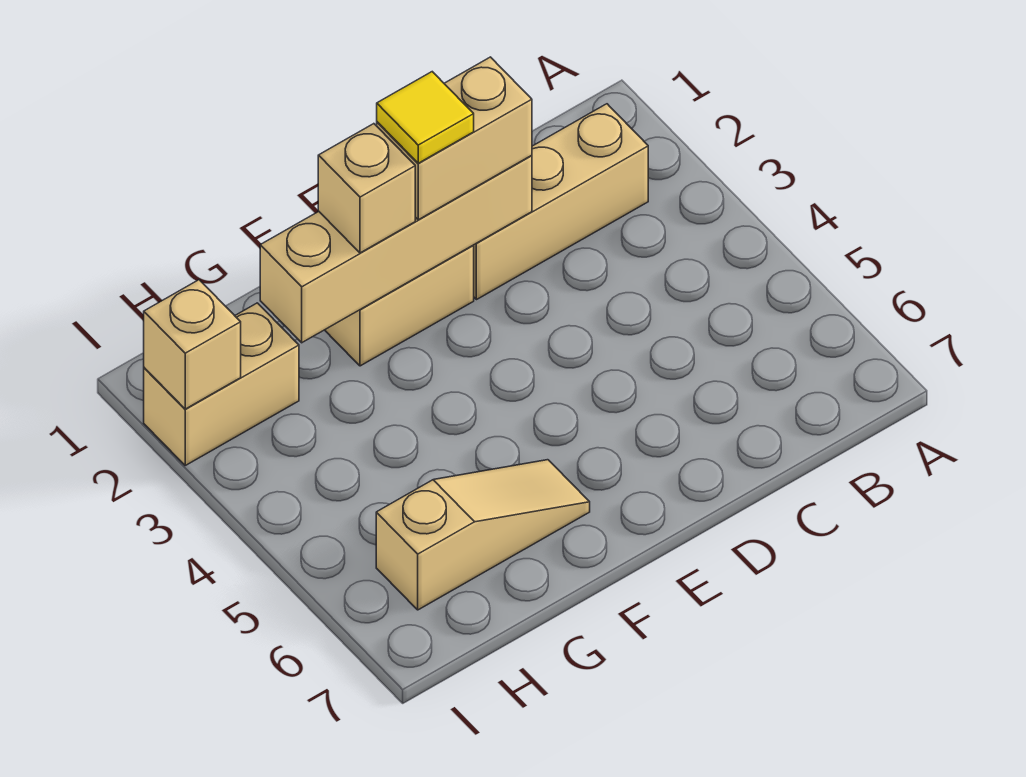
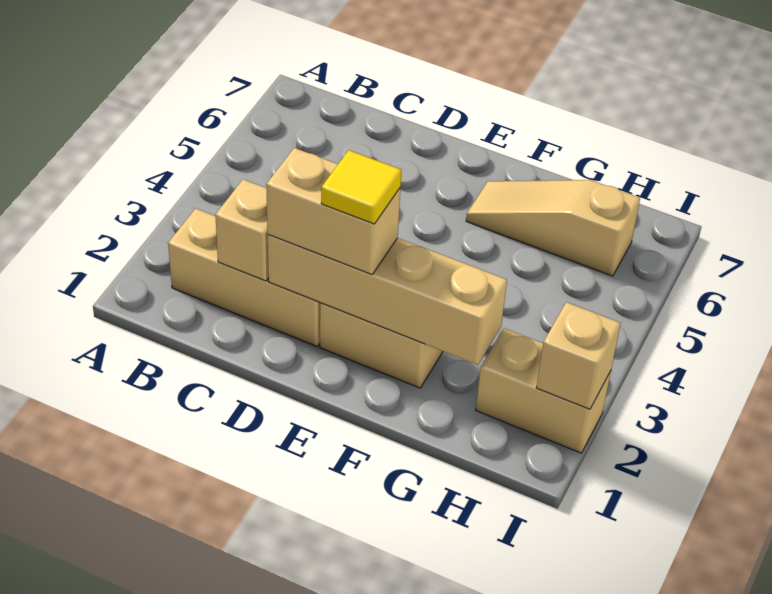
tan brick F2 level 3 -> tan brick C2 level 2

